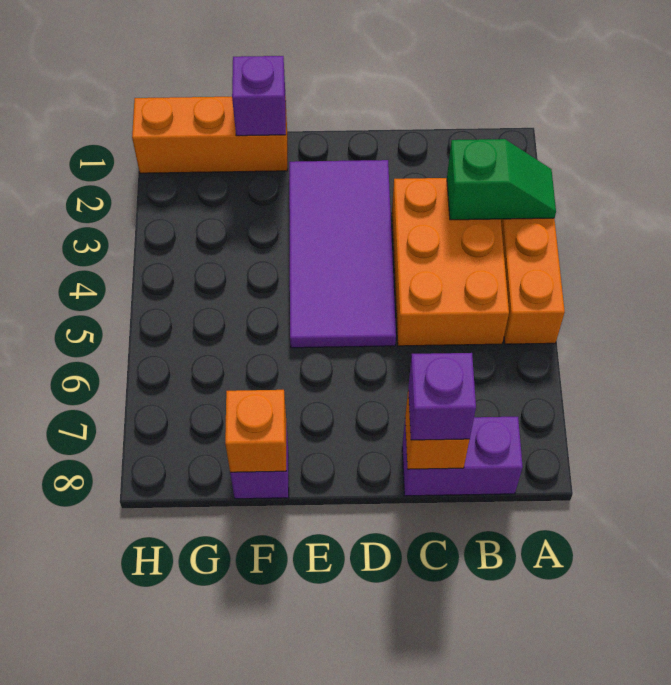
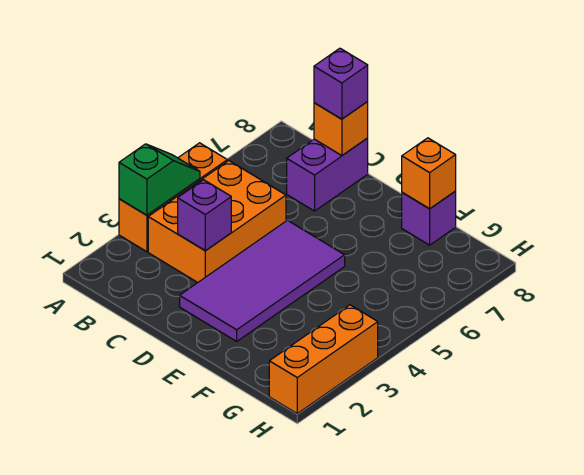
green slope A3:B3 level 2 top B -> green slope A3:A4 level 2 top 3
purple brick B8:C8 level 1 -> purple brick C7:C8 level 1
orange brick F1:H1 level 1 -> orange brick H1:H3 level 1
purple brick F1 level 2 -> purple brick C3 level 2

